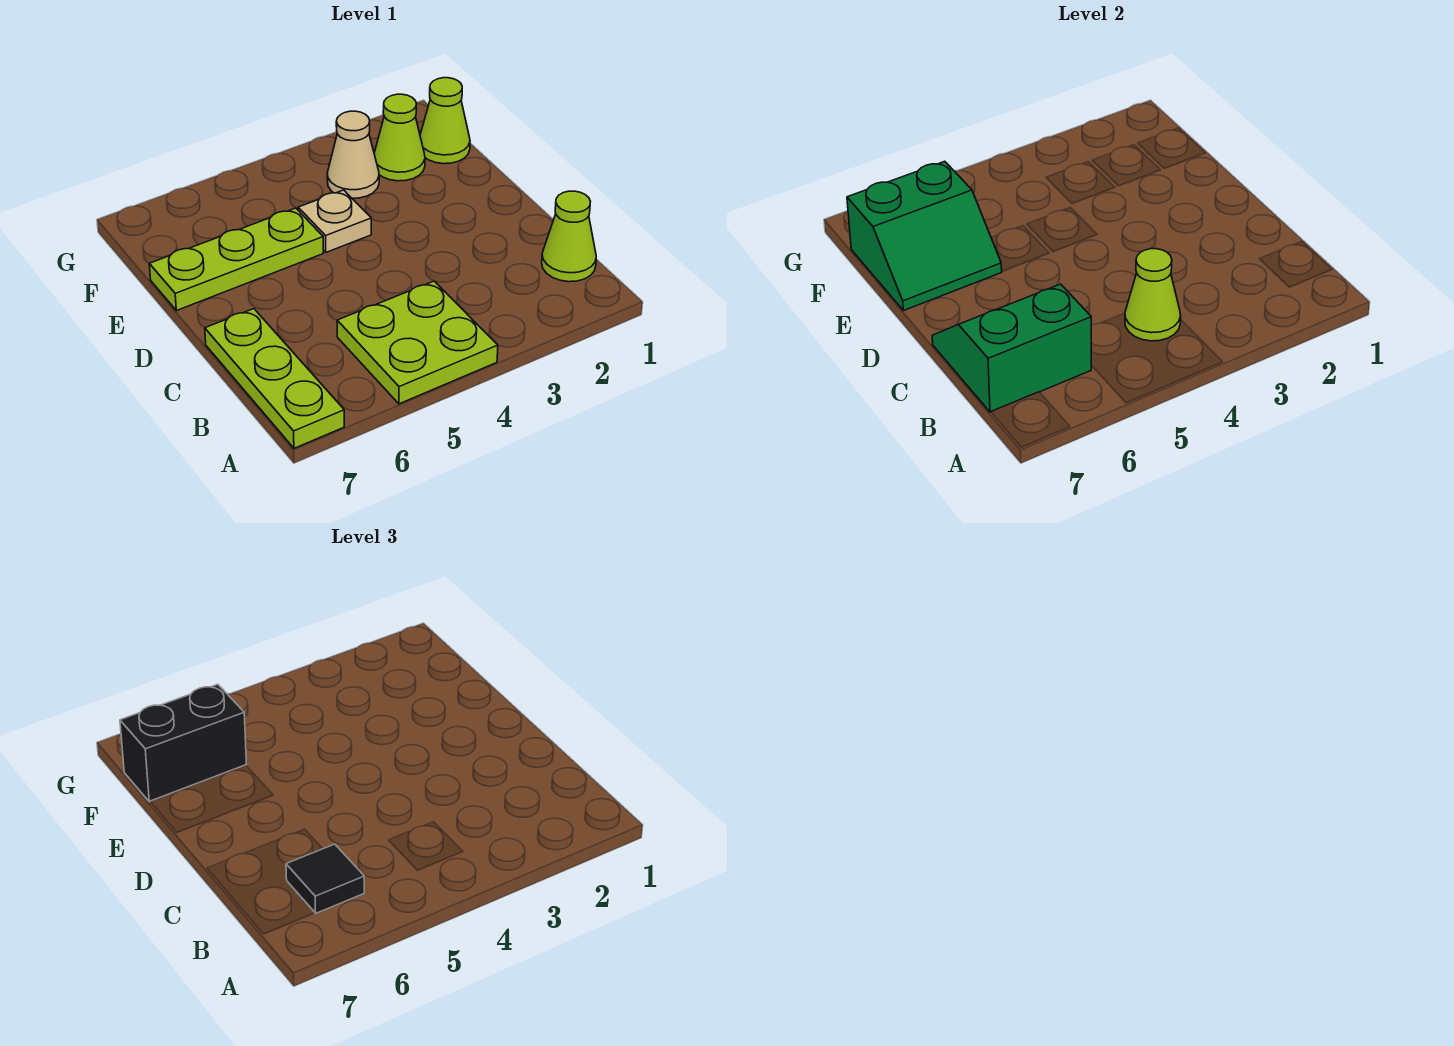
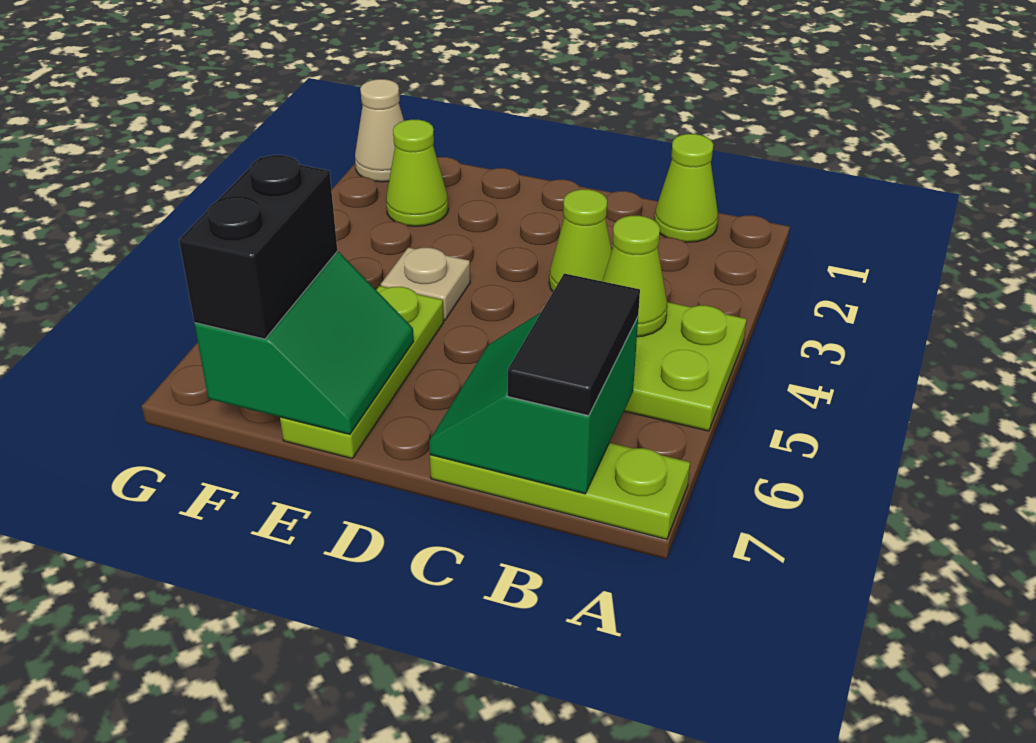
black tile B6 level 3 -> black tile B6:B7 level 3
lime cone F1 level 1 -> lime cone C3 level 1
tan cone F3 level 1 -> tan cone G1 level 1

